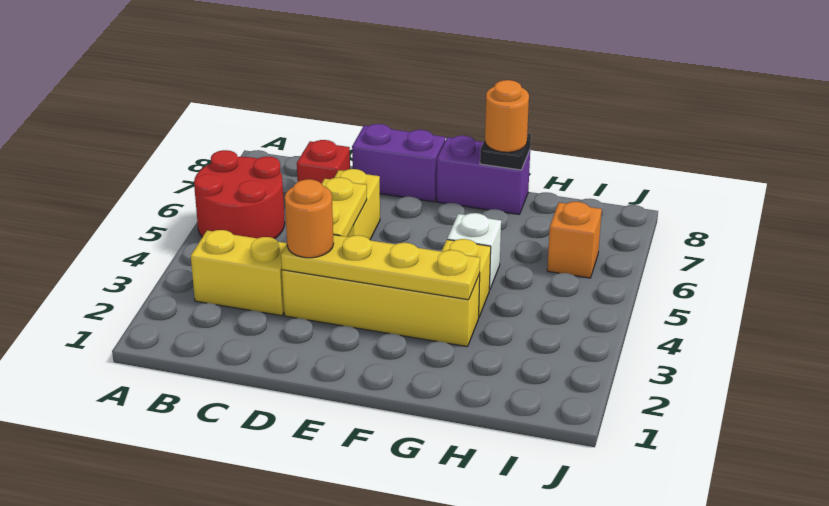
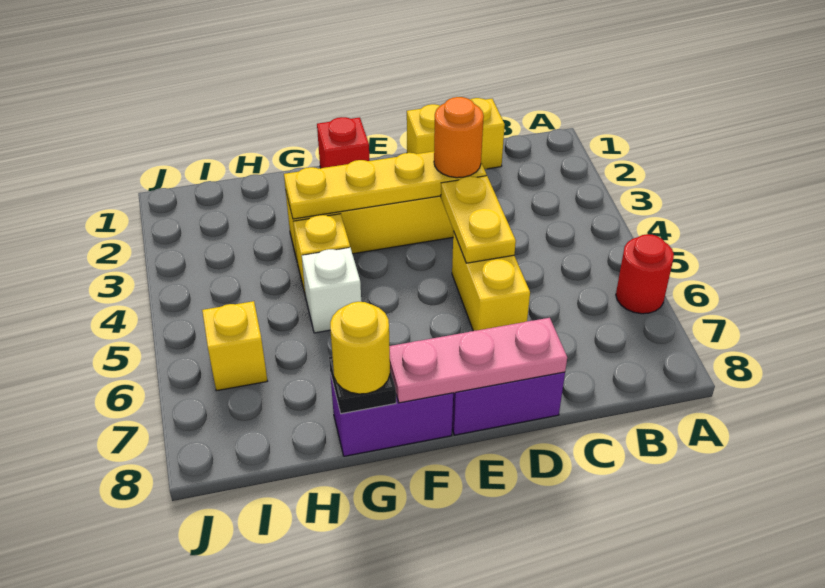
red round brick A5:B6 level 1 -> red round brick A6 level 1
yellow brick B3:C3 level 1 -> yellow brick C1:D1 level 1
red brick C7 level 1 -> red brick F1 level 1
none -> pink plate D8:F8 level 2
orange round brick G8 level 3 -> yellow round brick G8 level 3
orange brick I6 level 1 -> yellow brick I6 level 1

